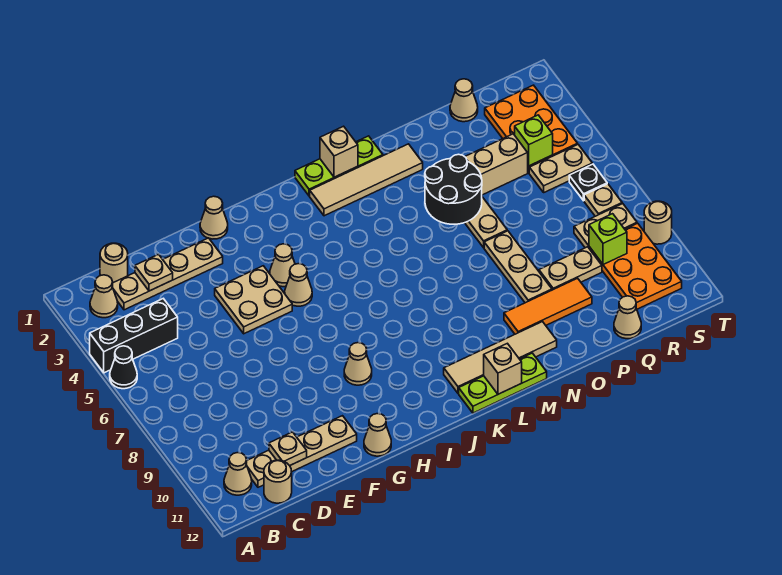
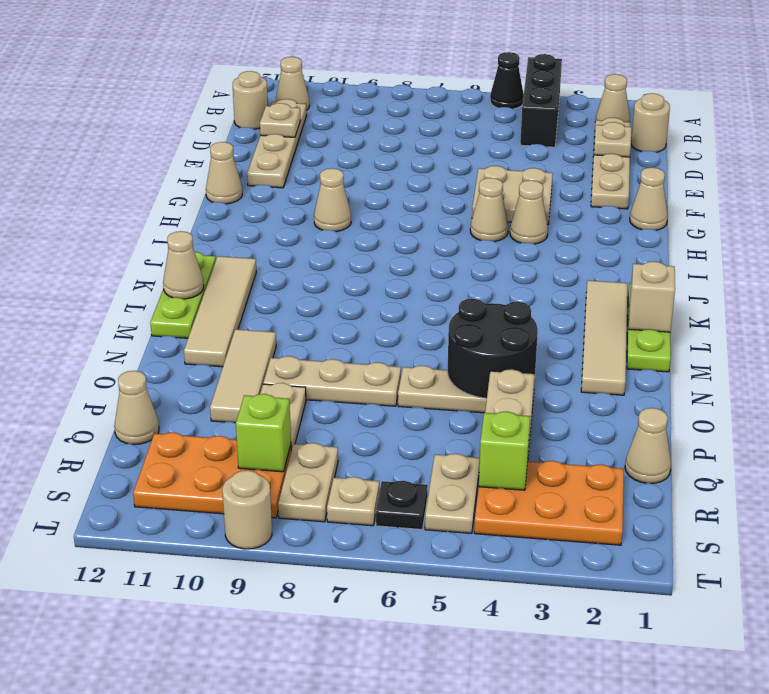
tan brick L12 level 2 -> tan cone L12 level 2
orange tile N10:P10 level 1 -> tan tile N10:P10 level 1

